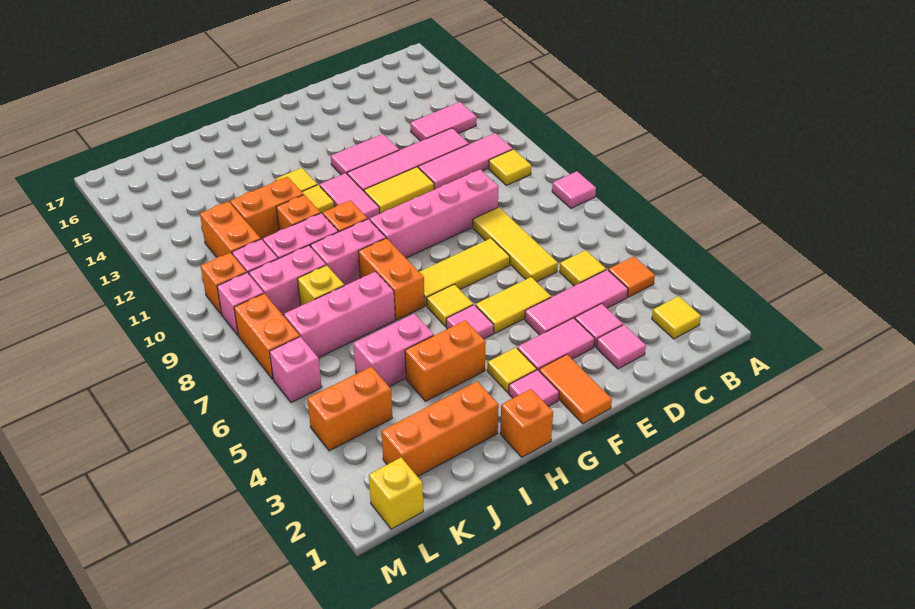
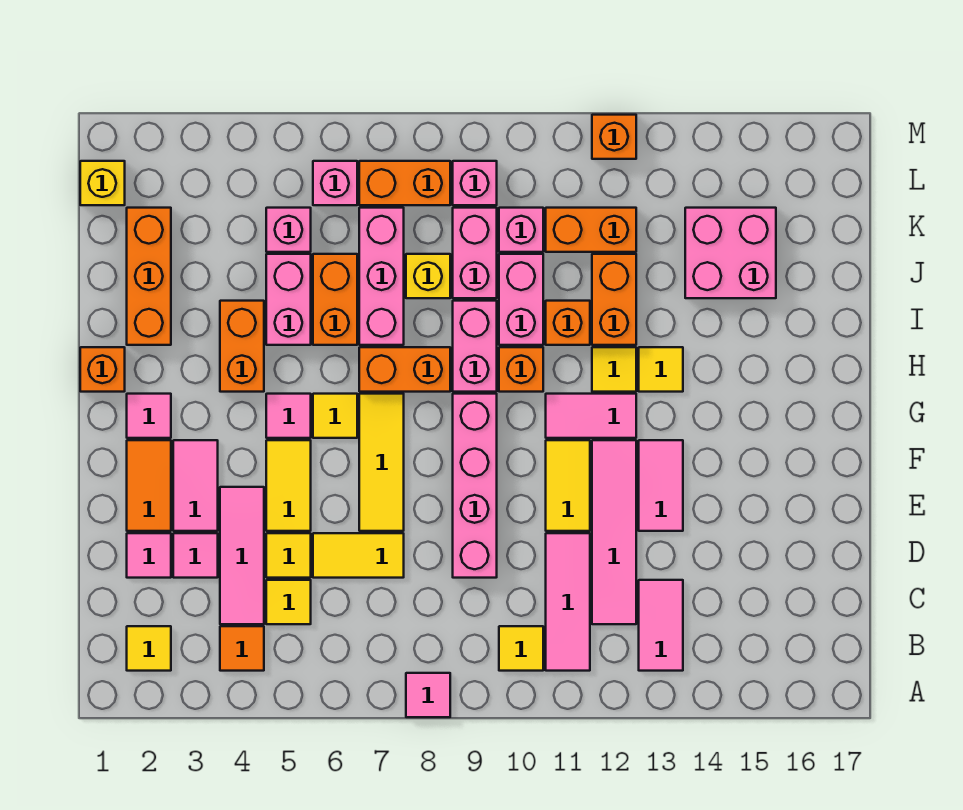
yellow tile D6:D8 level 1 -> yellow tile D6:D7 level 1
orange tile F1:F2 level 1 -> orange tile E2:F2 level 1
yellow tile G3 level 1 -> yellow tile D5 level 1
none -> pink brick J14:K15 level 1
orange brick K4:L4 level 1 -> orange brick I6:J6 level 1
none -> pink brick K5 level 1
orange brick L10 level 1 -> orange brick M12 level 1

